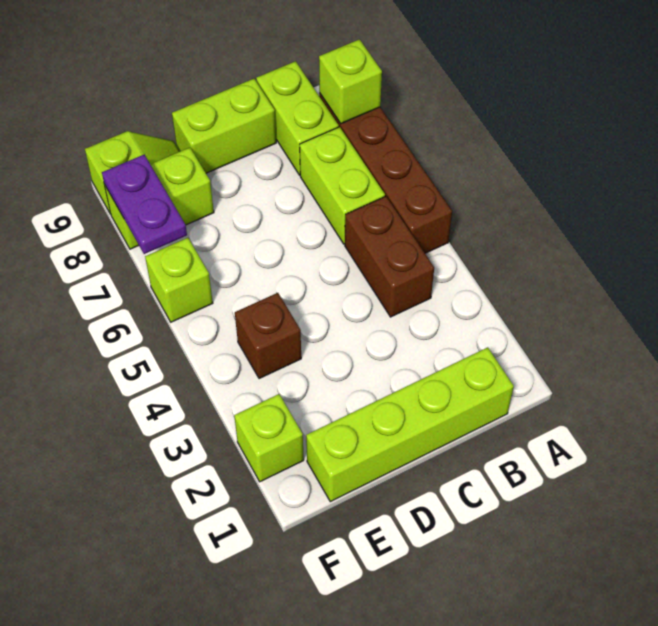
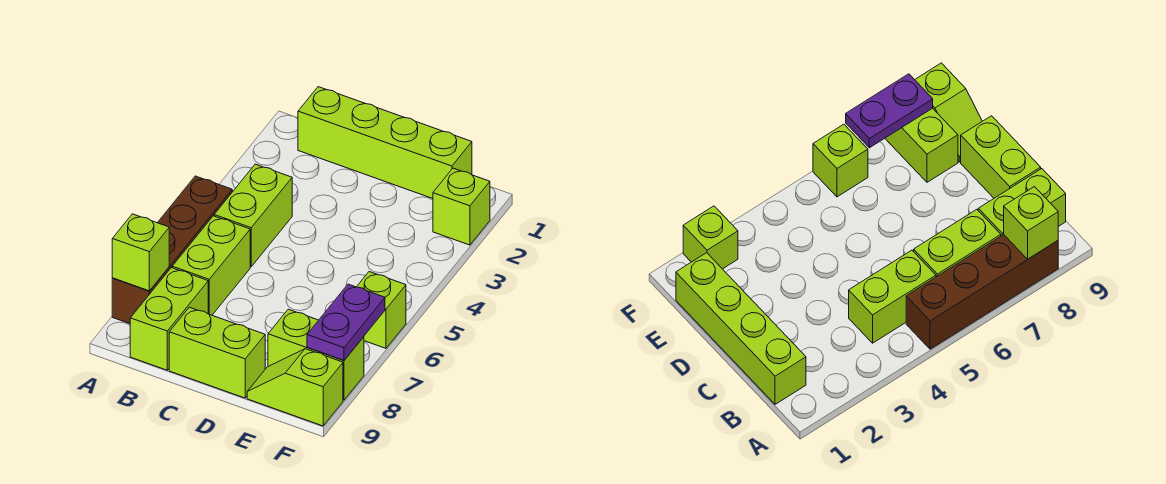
brown brick B4:B5 level 1 -> lime brick B4:B5 level 1
brown brick E4 level 1 -> none

